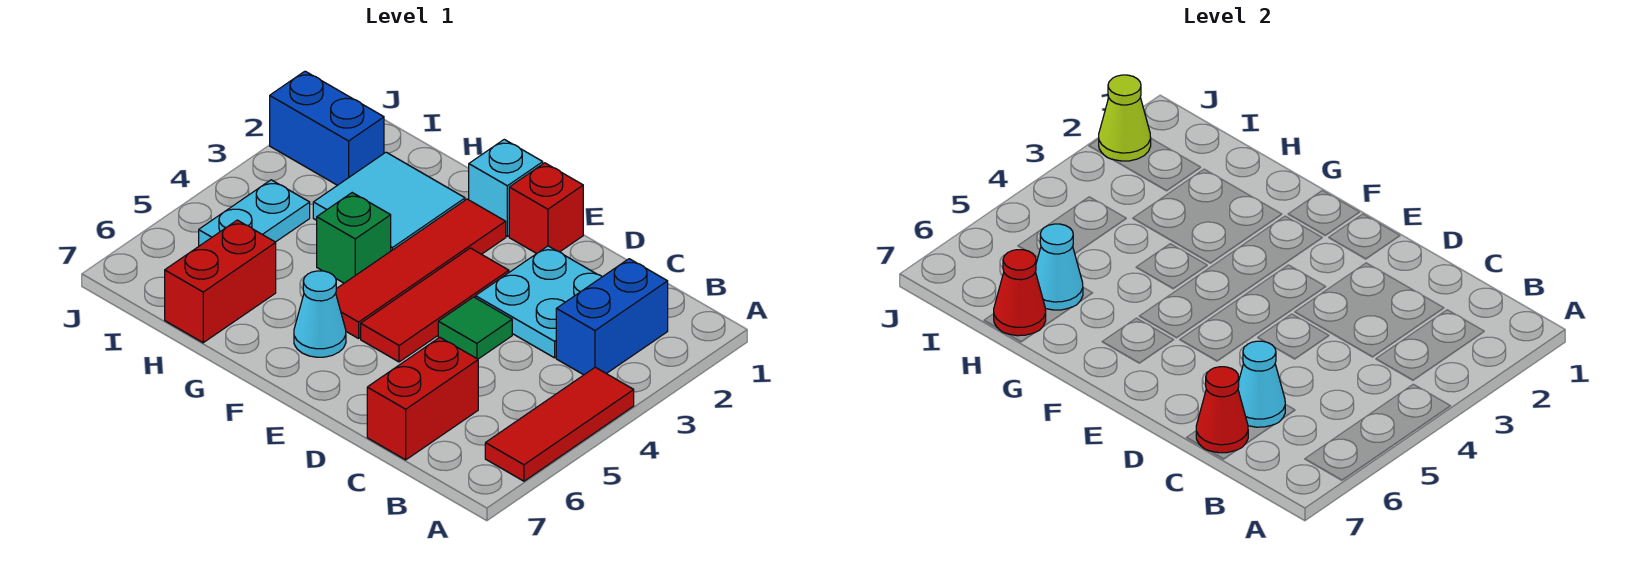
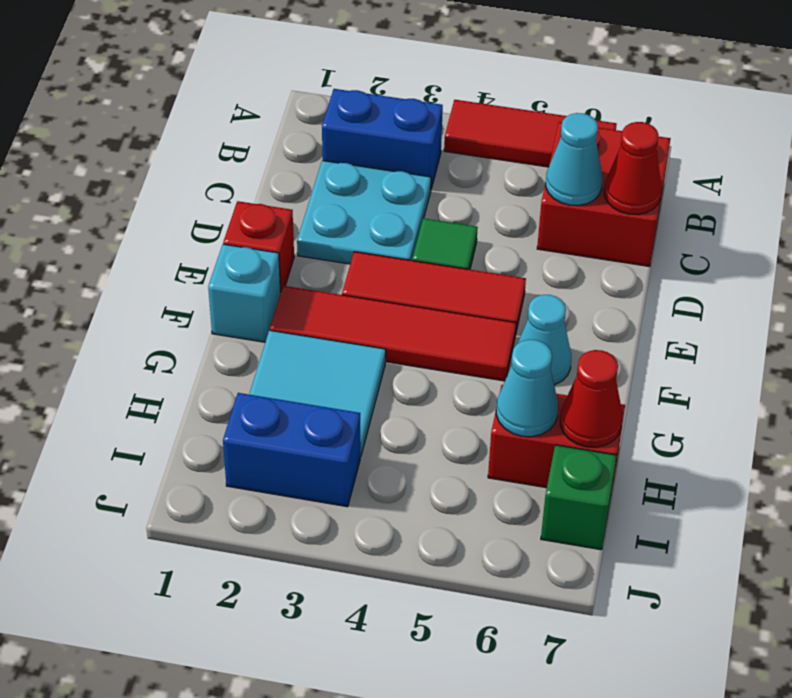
red brick C6:C7 level 1 -> red brick B6:C7 level 1
green brick G4 level 1 -> green brick I7 level 1
blue brick I2:J2 level 1 -> blue brick I2:I3 level 1
cyan plate I4:I5 level 1 -> none
lime cone J2 level 2 -> none

